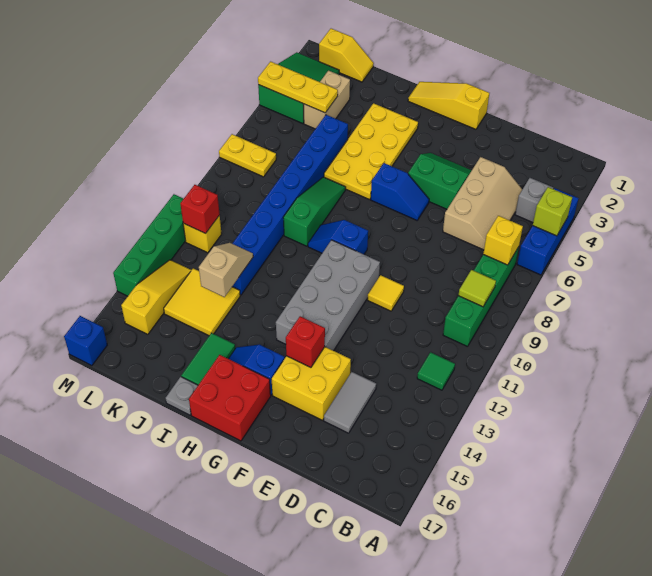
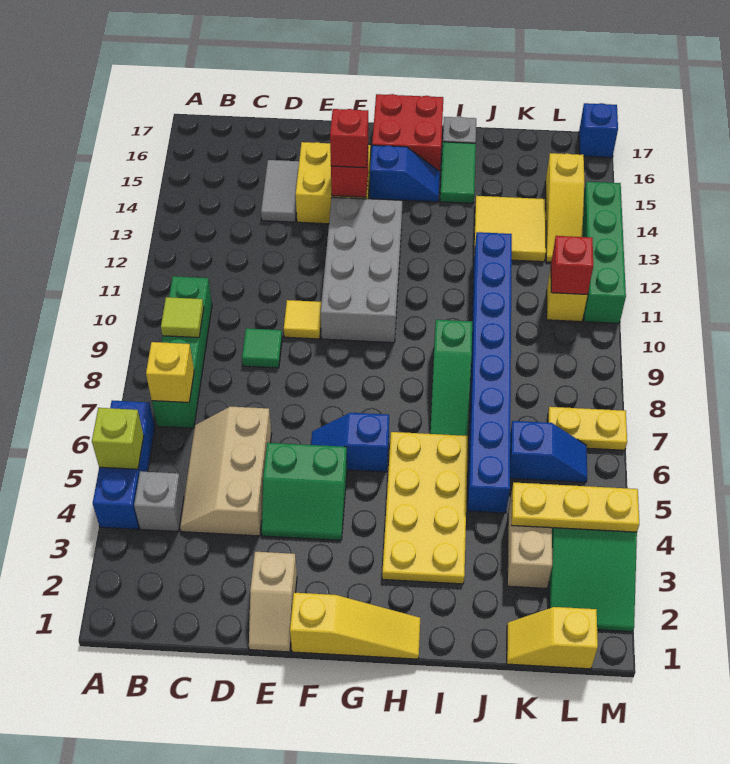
green tile B12 level 1 -> green tile D9 level 1
none -> red brick F14 level 3
blue slope G9:H9 level 1 top G -> blue slope K6:L6 level 1 top K
tan slope J12:J13 level 2 top 13 -> tan slope E1:E2 level 1 top 2

